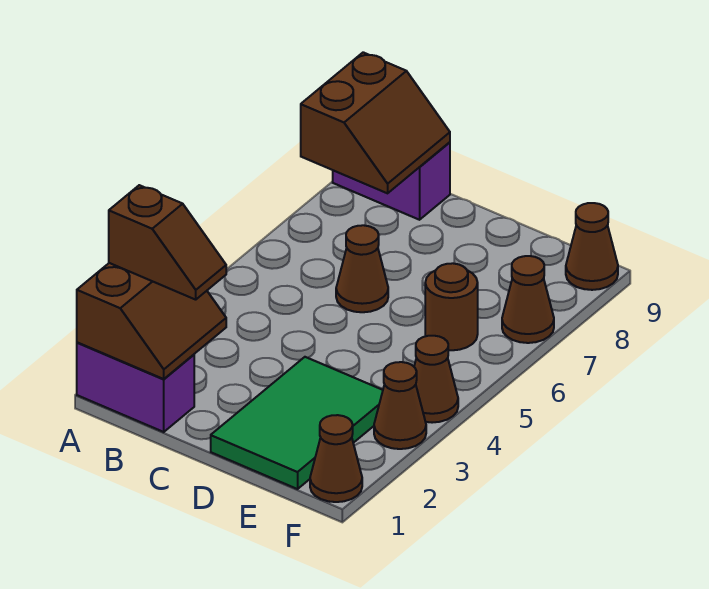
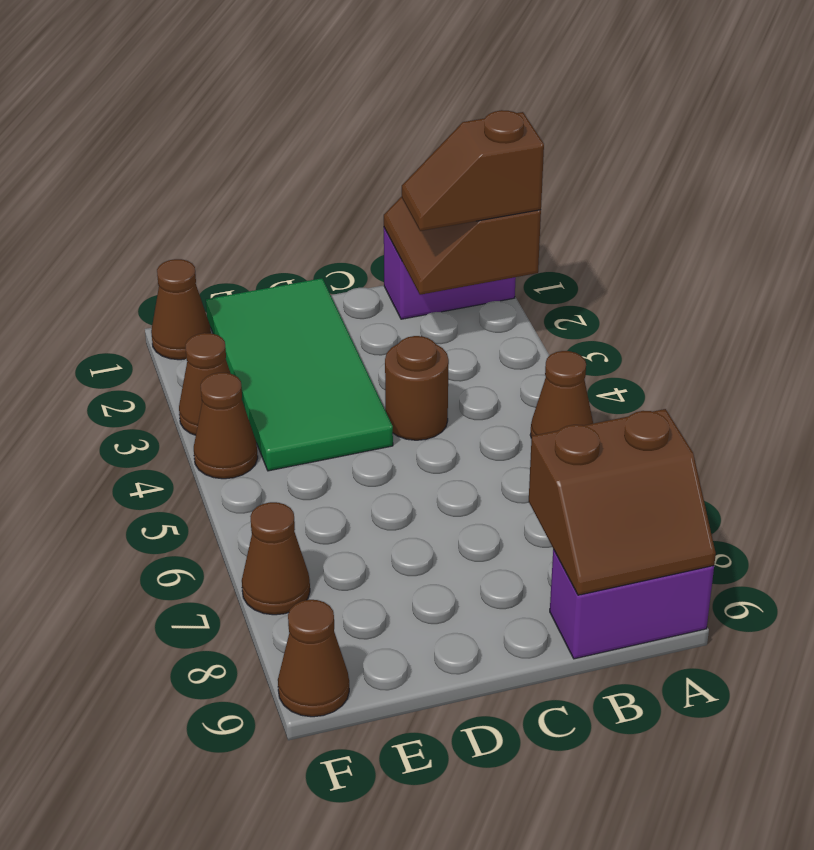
brown slope A8:B9 level 2 top A -> brown slope A8:B9 level 2 top 8
brown cone C6 level 1 -> brown cone A5 level 1
green tile D1:E3 level 1 -> green tile D1:E4 level 1
brown round brick E6 level 1 -> brown round brick C4 level 1

